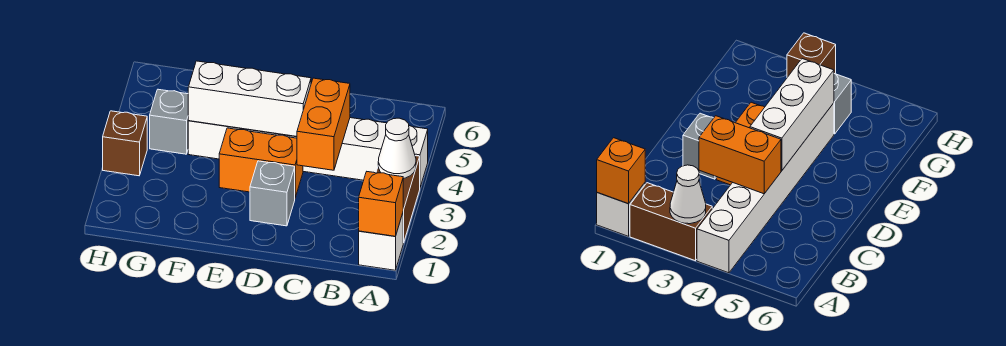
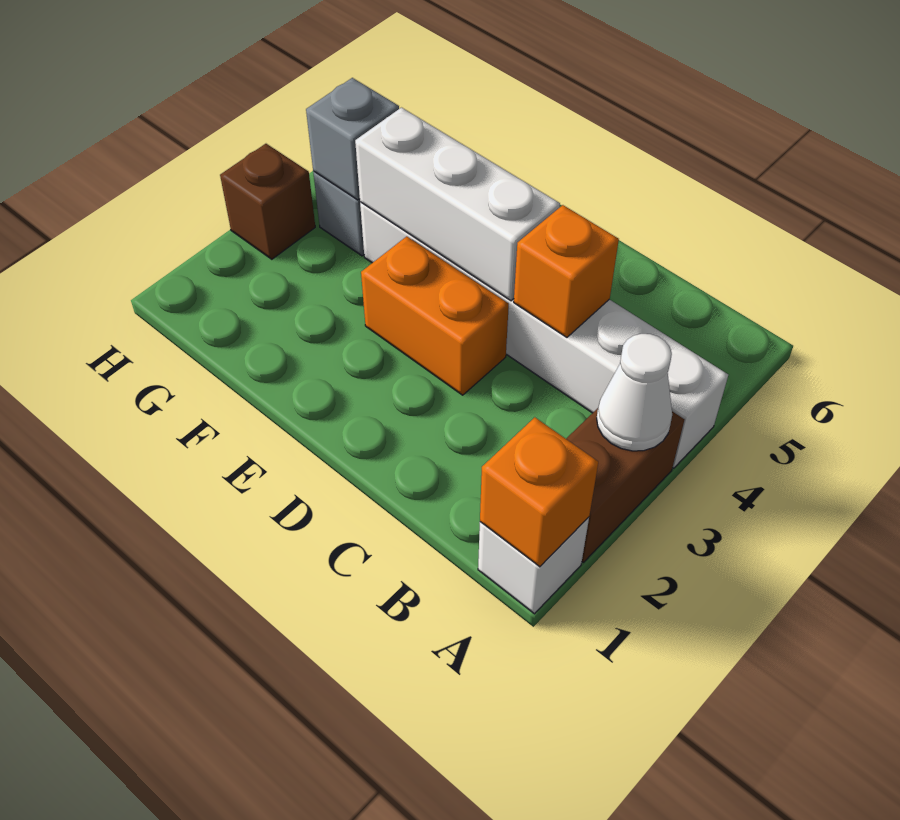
orange brick C3:C4 level 2 -> orange brick C4 level 2
grey brick D2 level 1 -> grey brick G4 level 2

